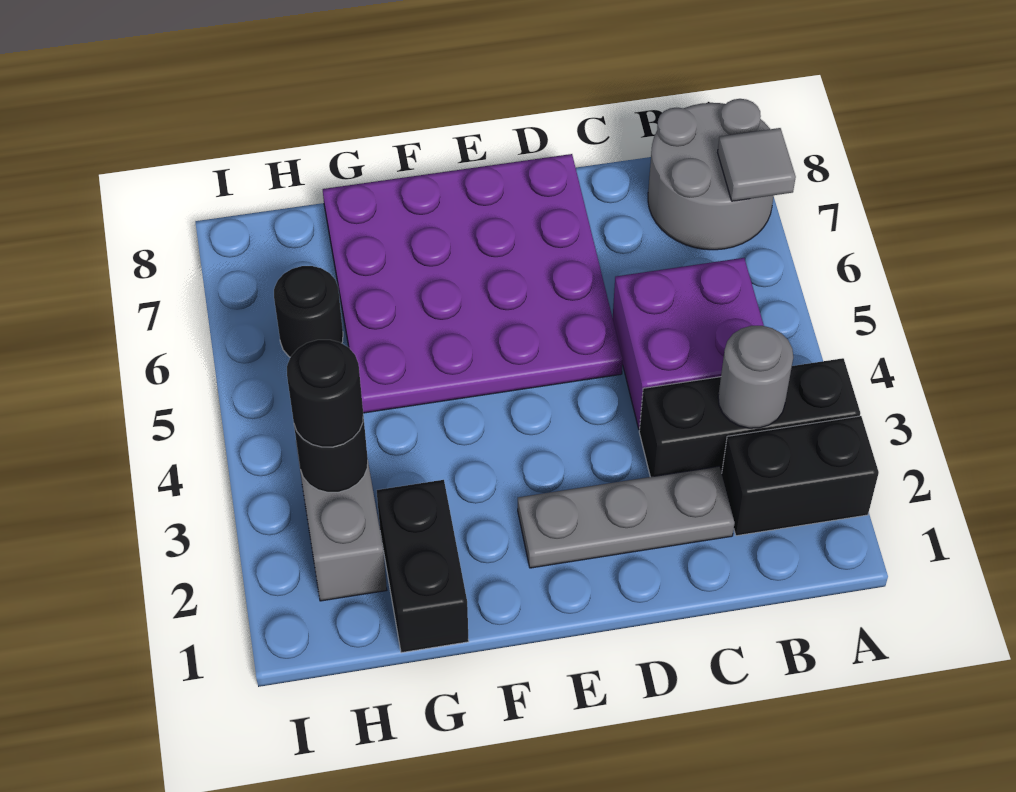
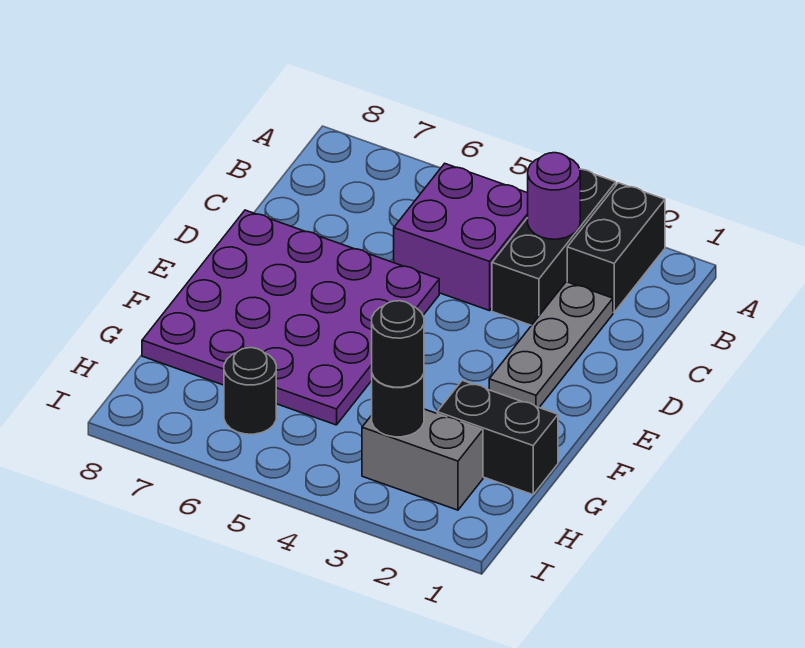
grey round brick A7:B8 level 1 -> none
grey tile A7 level 2 -> none
grey round brick B3 level 2 -> purple round brick B3 level 2

